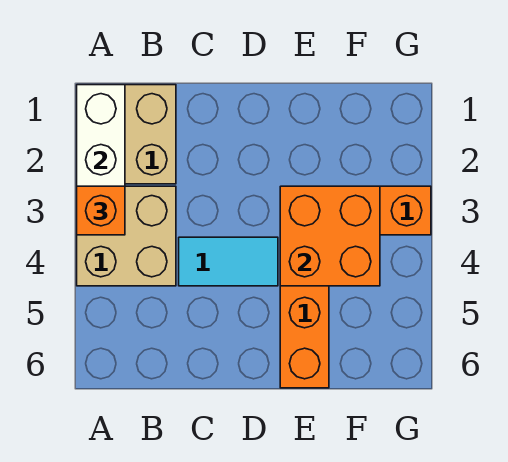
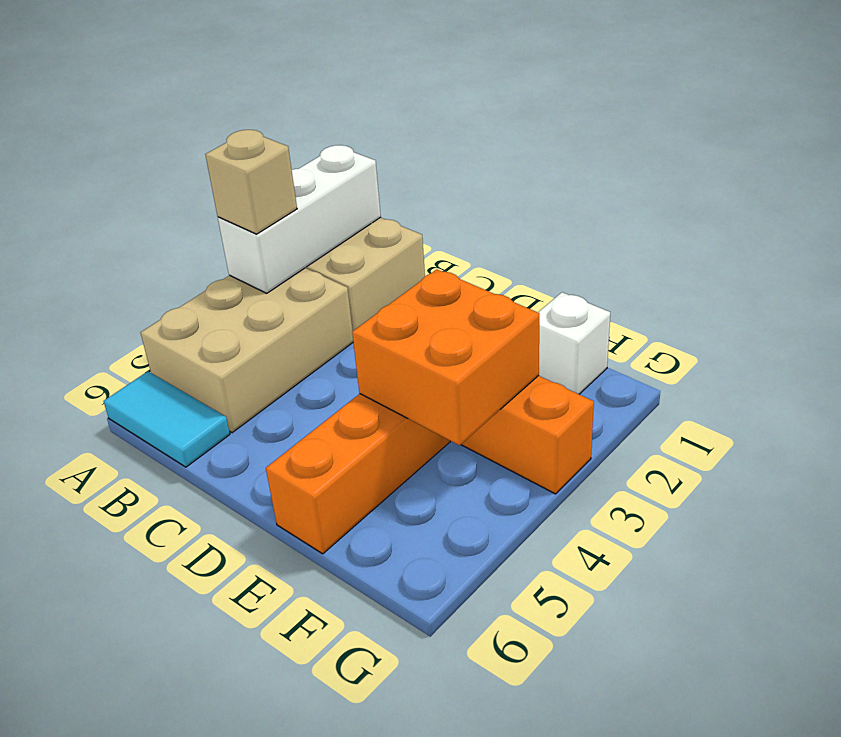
tan brick A3:B4 level 1 -> tan brick A3:B5 level 1
orange brick A3 level 3 -> tan brick A3 level 3
cyan tile C4:D4 level 1 -> cyan tile A6:B6 level 1
none -> white brick F1 level 1

